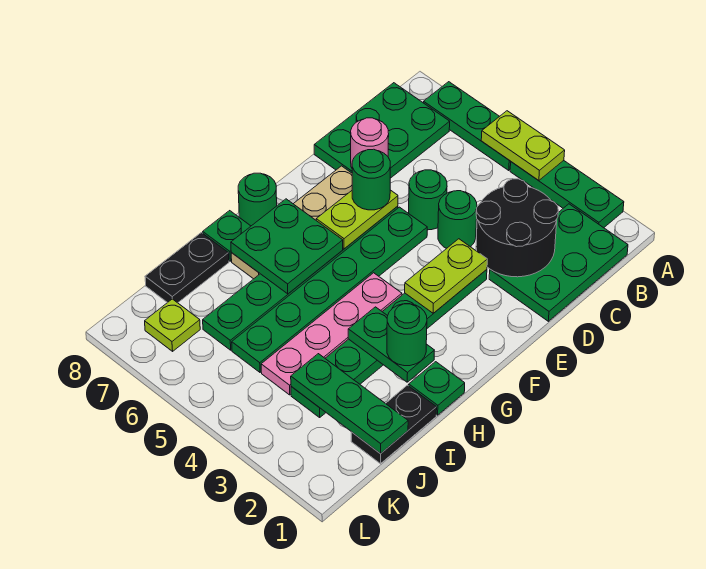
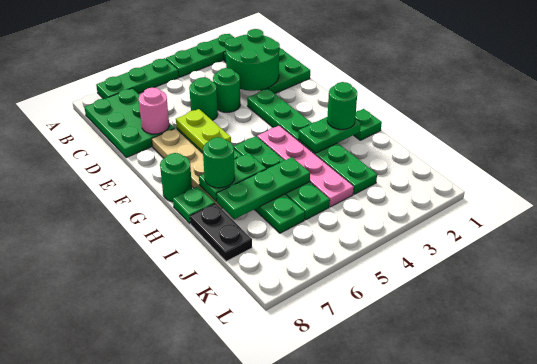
lime plate A4:A5 level 2 -> none
black round brick C2:D3 level 2 -> green round brick C2:D3 level 2
lime plate E3:F3 level 2 -> none
green plate E5:J5 level 1 -> green plate G5:J5 level 1
green round brick E6 level 3 -> green round brick H7 level 3
green plate G6:H7 level 2 -> green plate H6:H7 level 2
black plate I1:J1 level 1 -> none
green plate J1:J3 level 2 -> green plate I5:I7 level 2
lime plate K7 level 1 -> none

